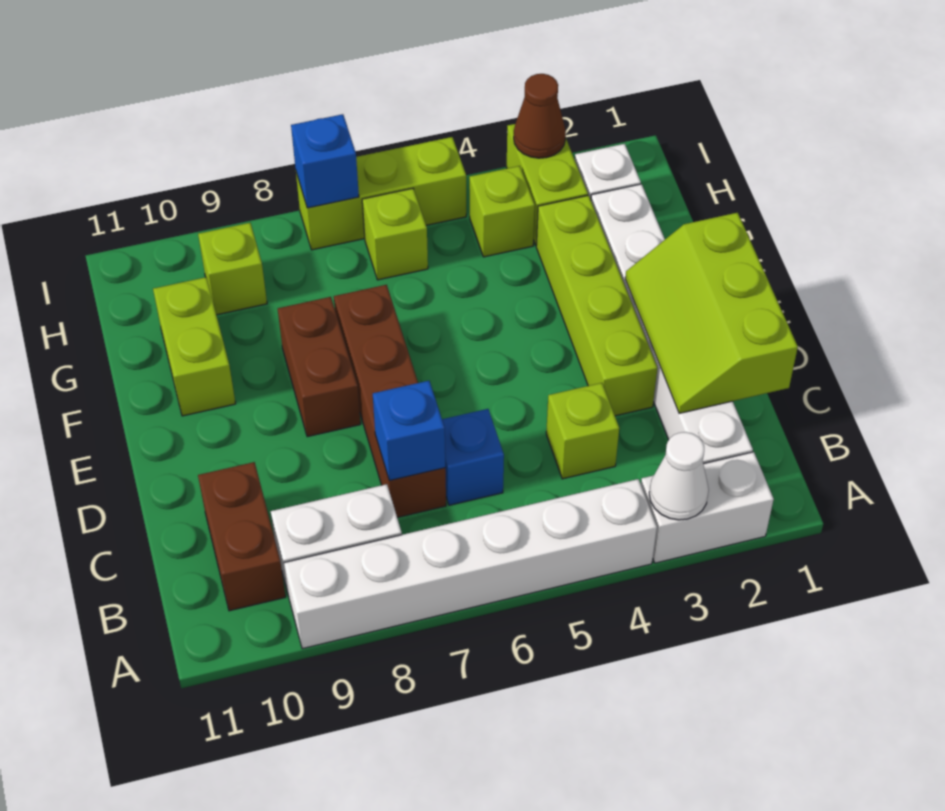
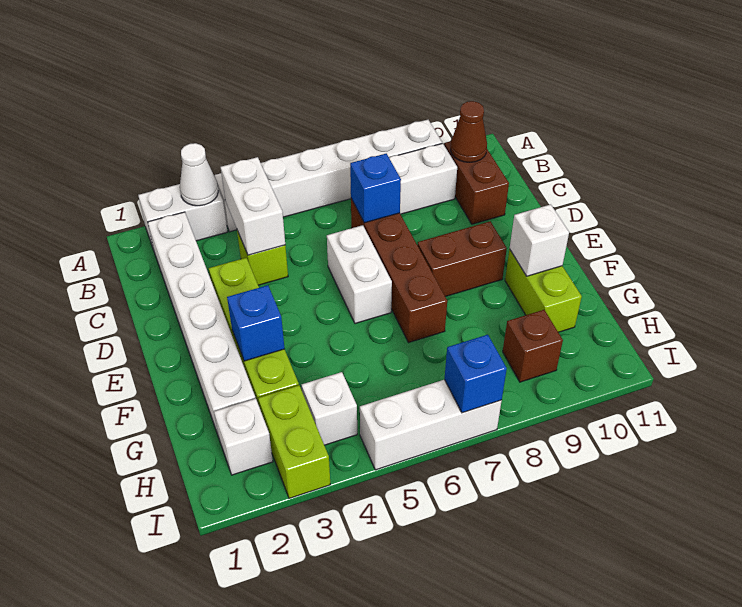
none -> white brick B4:C4 level 2
lime slope C1:E2 level 2 top 1 -> none
blue brick C6 level 1 -> blue brick F3 level 2
none -> white brick D6:E6 level 1
brown brick E8:F8 level 1 -> brown brick E8:E9 level 1
none -> white brick F10 level 2
lime brick H4 level 1 -> white brick H4 level 1
lime brick H6 level 1 -> none
lime brick H9 level 1 -> brown brick H9 level 1
brown cone I3 level 2 -> brown cone B10 level 2
lime brick I5:I7 level 1 -> white brick I5:I7 level 1

